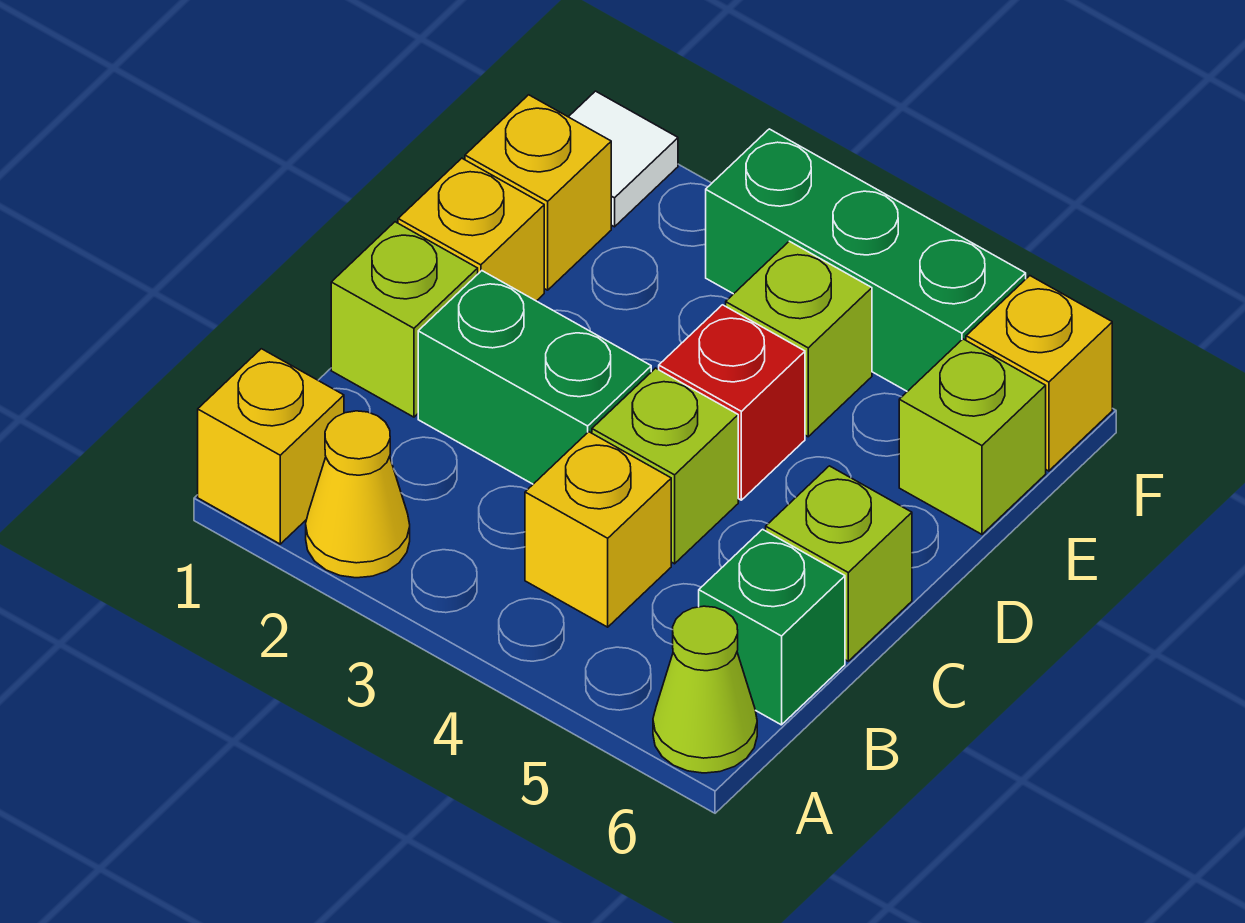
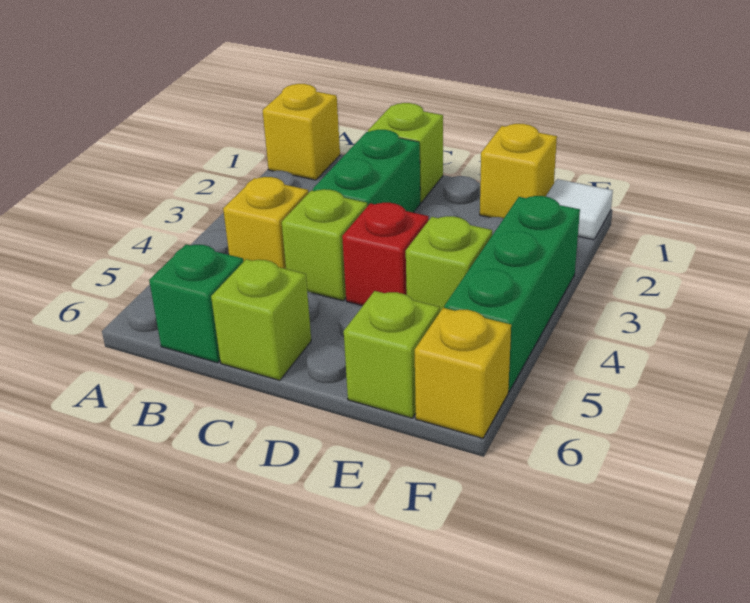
yellow cone A2 level 1 -> none
lime cone A6 level 1 -> none
yellow brick D1 level 1 -> none

